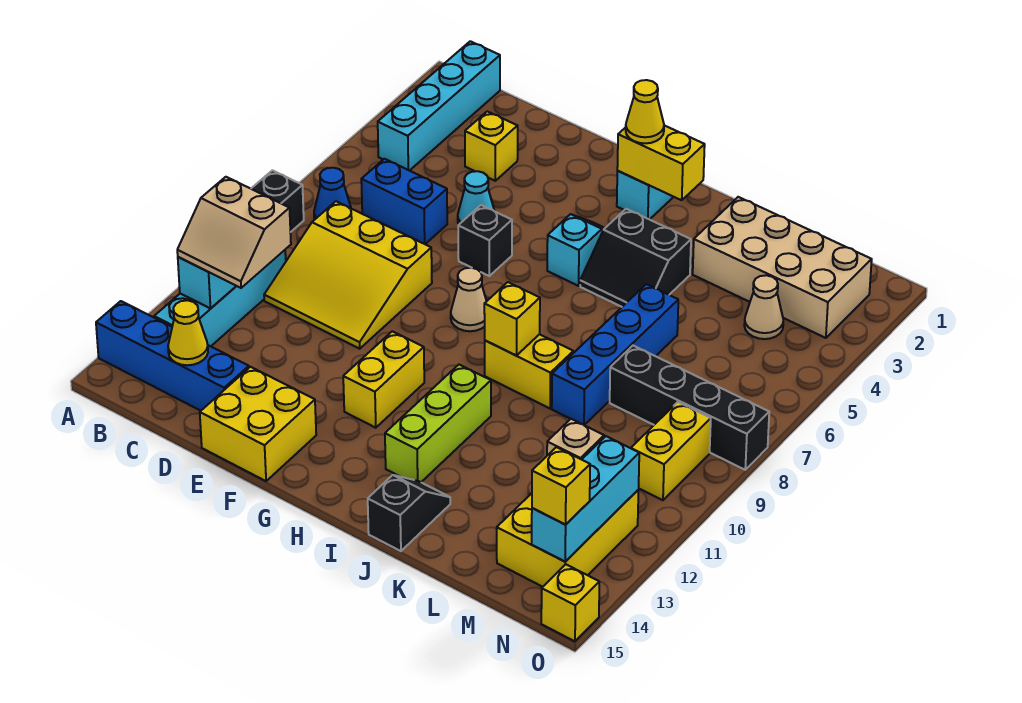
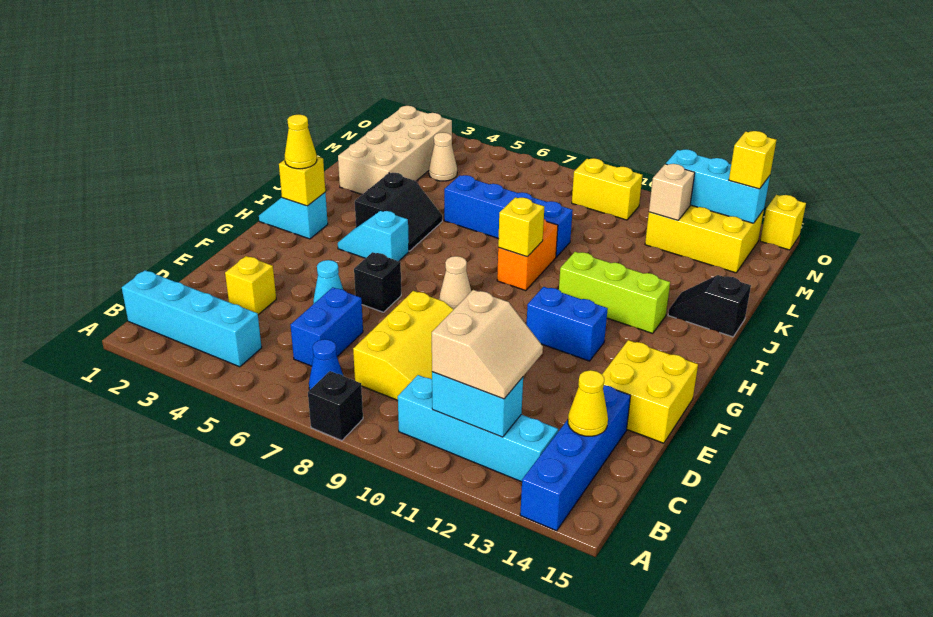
yellow brick G11:G12 level 1 -> blue brick G11:G12 level 1
yellow brick H2:I2 level 2 -> yellow brick H2 level 2
yellow brick I9:J9 level 1 -> orange brick I9:J9 level 1
black brick L8:O8 level 1 -> none

